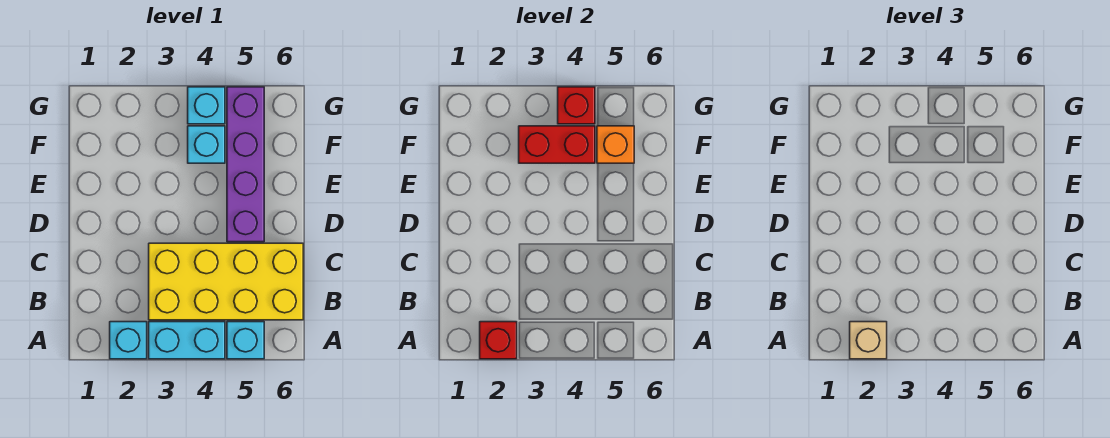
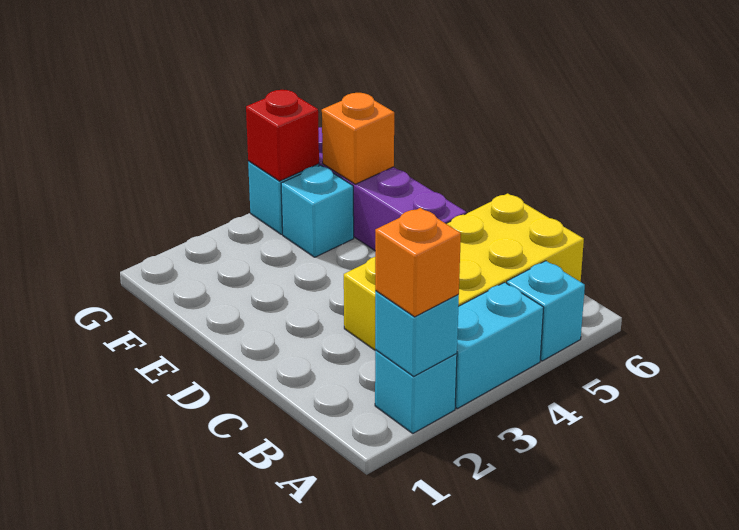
red brick A2 level 2 -> cyan brick A2 level 2
tan brick A2 level 3 -> orange brick A2 level 3
red brick F3:F4 level 2 -> none

